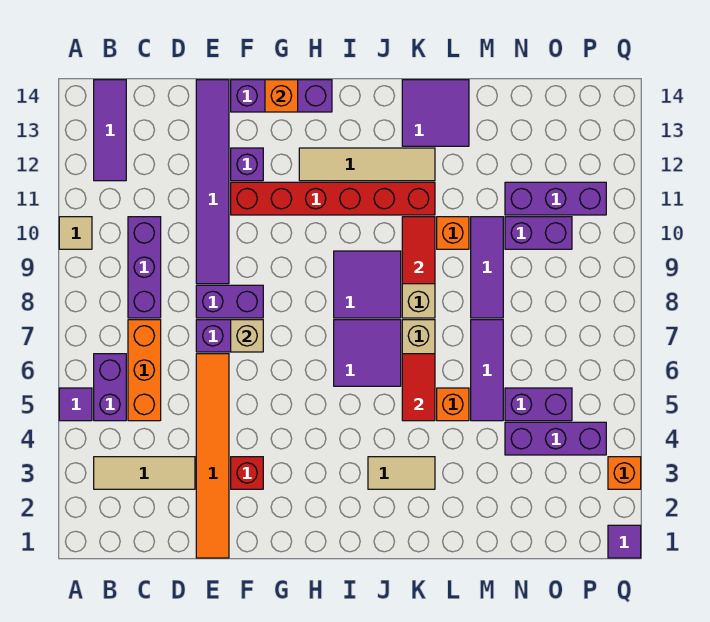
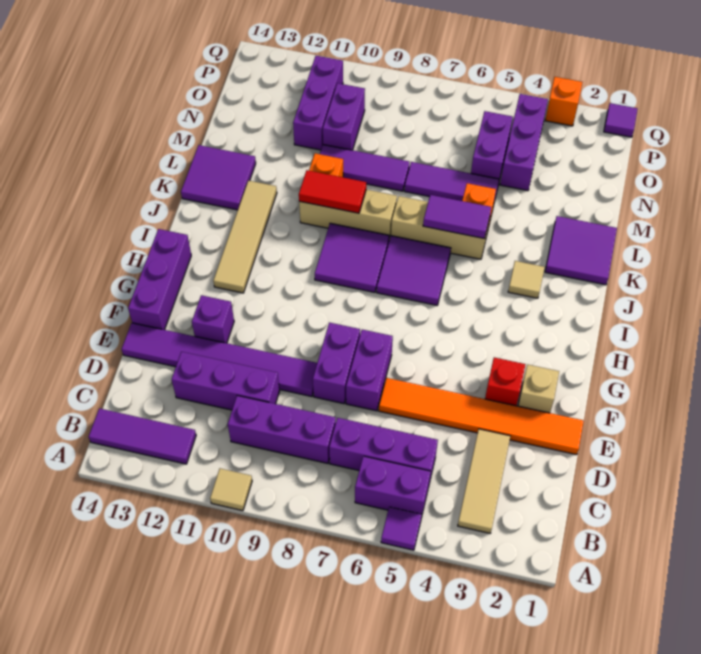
orange brick C5:C7 level 1 -> purple brick C5:C7 level 1
none -> purple brick D10:D12 level 1
tan brick F7 level 2 -> tan brick F2 level 1
red brick F11:K11 level 1 -> none
orange brick G14 level 2 -> none
tan tile J3:K3 level 1 -> tan tile J3 level 1
none -> purple tile K1:L2 level 1
red tile K5:K6 level 2 -> purple tile K5:K6 level 2

